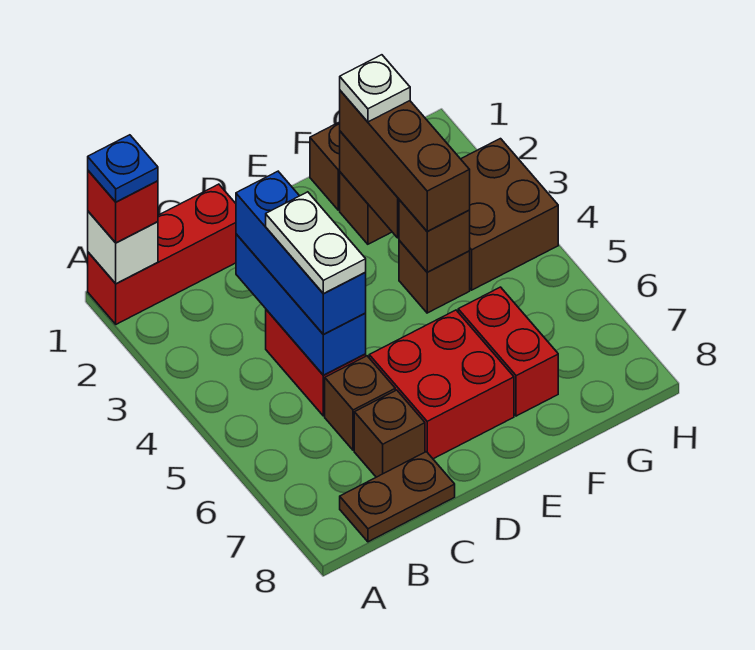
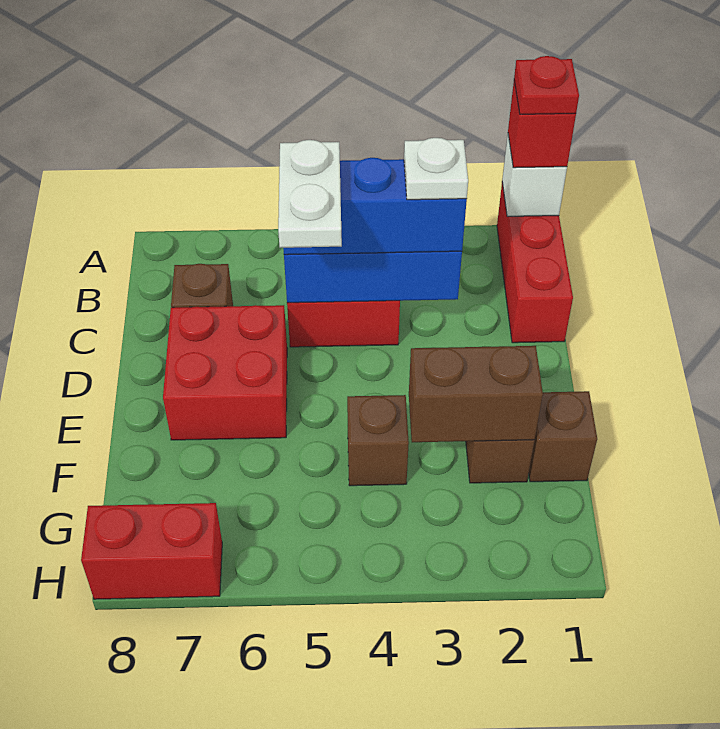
blue plate A1 level 4 -> red plate A1 level 4
brown plate B8:C8 level 1 -> none
white plate C4:C5 level 4 -> white plate C5:D5 level 4
brown brick C6 level 1 -> none
brown brick F2:F4 level 3 -> none
white plate F2 level 4 -> white plate C3 level 4
brown brick F4 level 2 -> none
red brick F6:F7 level 1 -> red brick H7:H8 level 1
brown brick G3:H4 level 1 -> none

